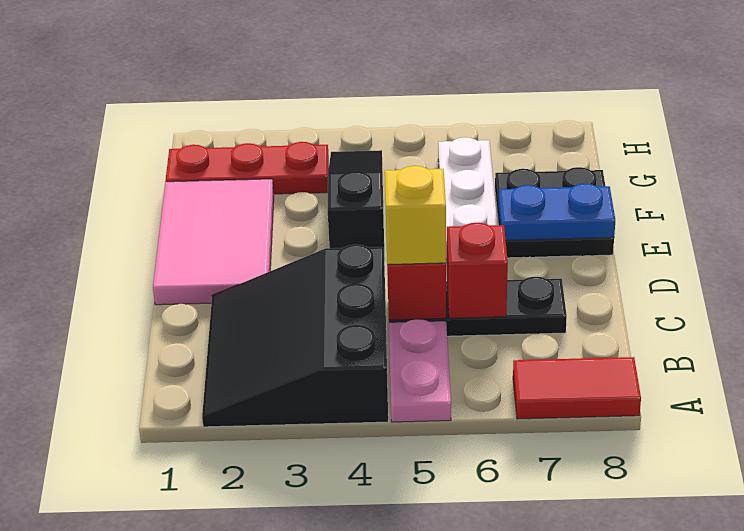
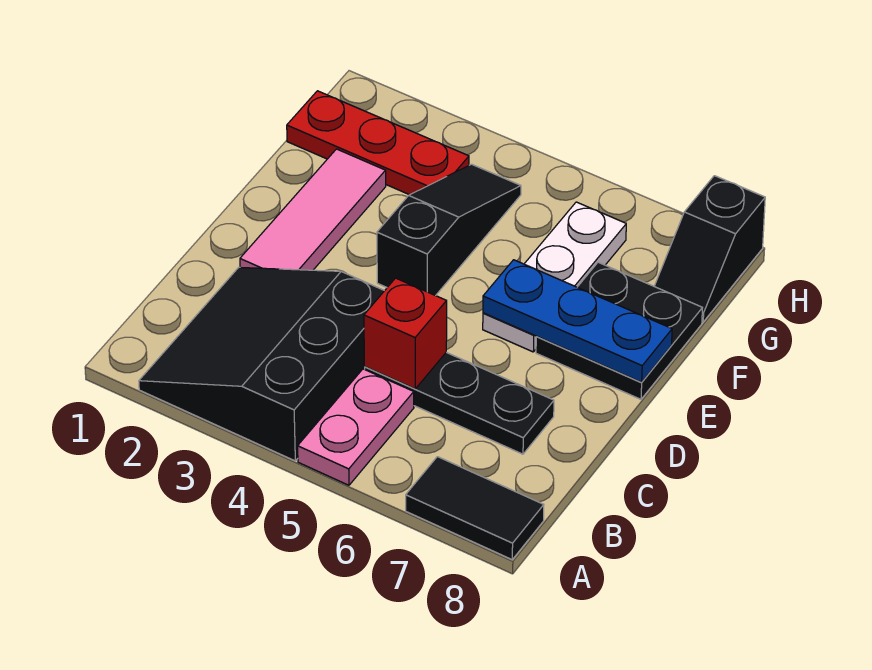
red tile A7:A8 level 1 -> black tile A7:A8 level 1
yellow brick C5 level 3 -> none
red brick C6 level 2 -> none
pink tile D1:F2 level 1 -> pink tile D2:F2 level 1
blue plate E7:E8 level 2 -> blue plate E6:E8 level 2
none -> black slope G8:H8 level 1 top H

